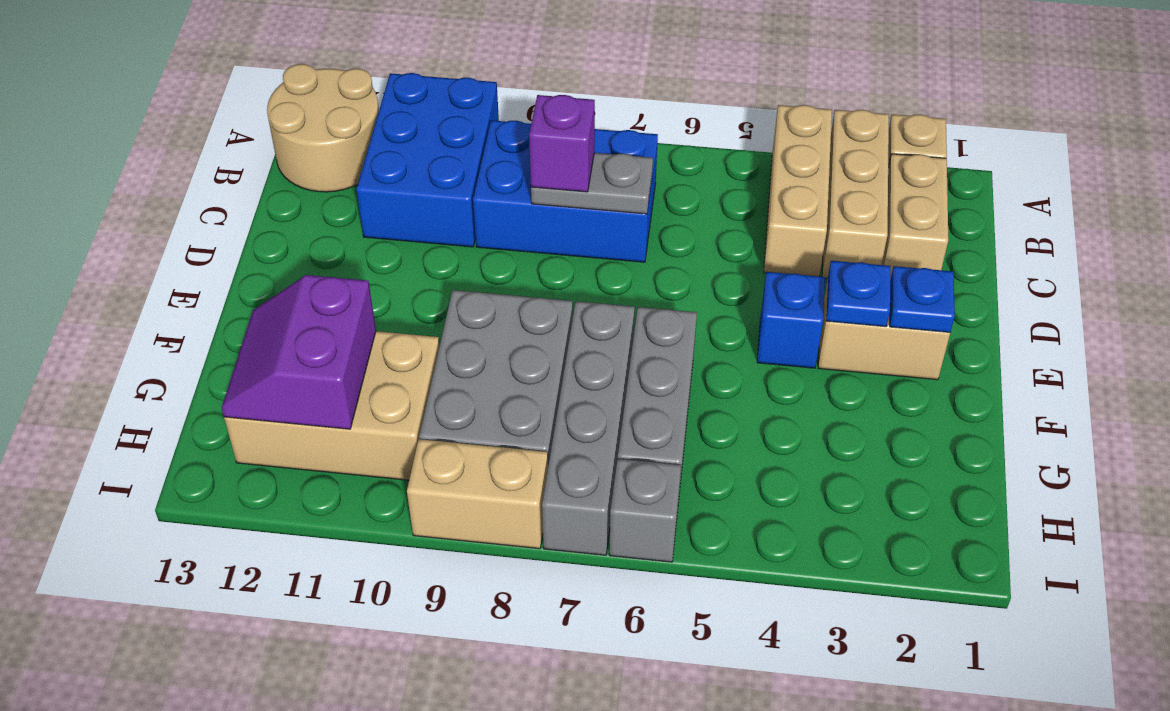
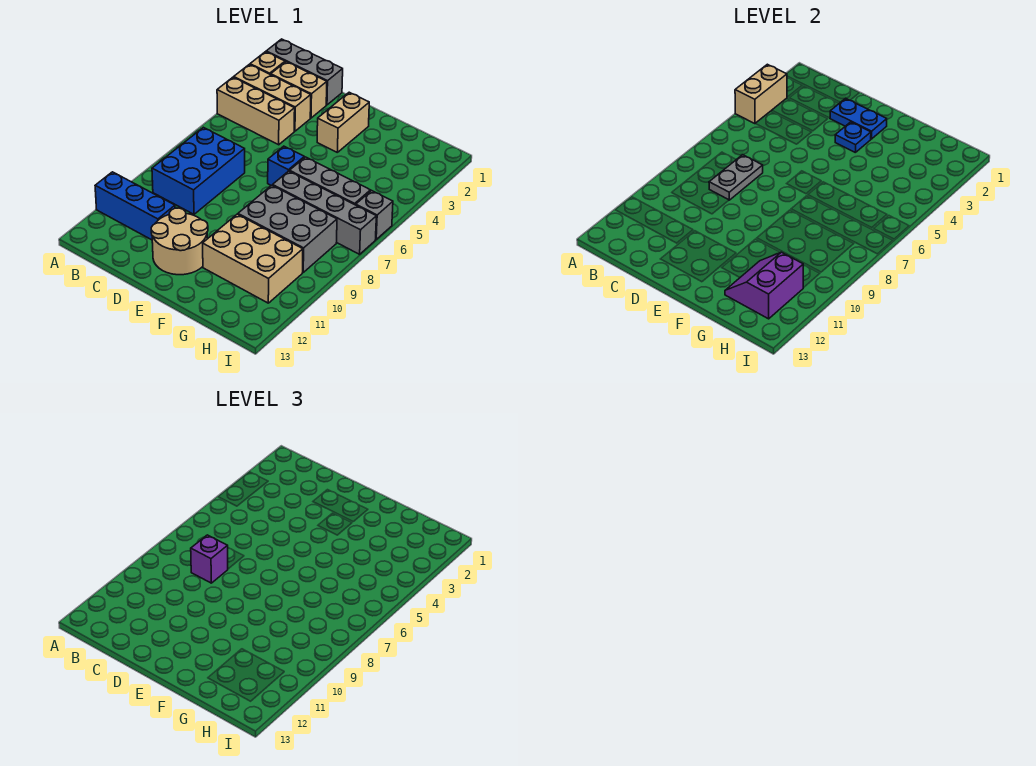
none -> grey brick A1:C1 level 1
blue brick A10:C11 level 1 -> blue brick A11:C11 level 1
tan round brick A12:B13 level 1 -> tan round brick D11:E12 level 1
blue plate E2 level 2 -> blue plate D2:E2 level 2
blue brick E4 level 1 -> blue brick E6 level 1
tan brick G10:H12 level 1 -> tan brick F10:H11 level 1
purple slope G11:H12 level 2 top 11 -> purple slope G11:H12 level 2 top H
tan brick I8:I9 level 1 -> tan brick A3:A4 level 2

